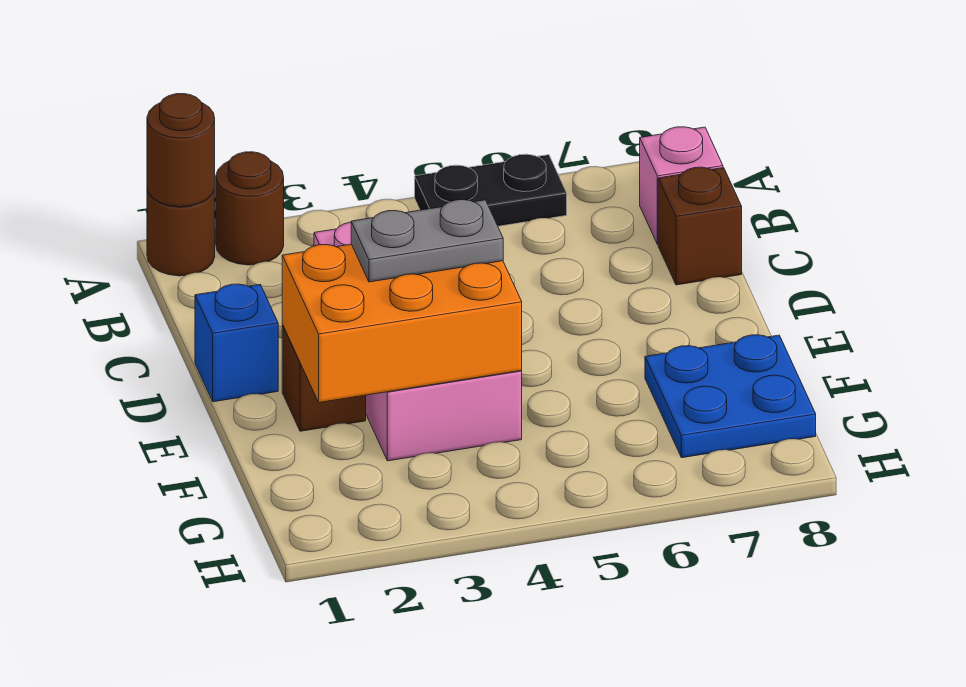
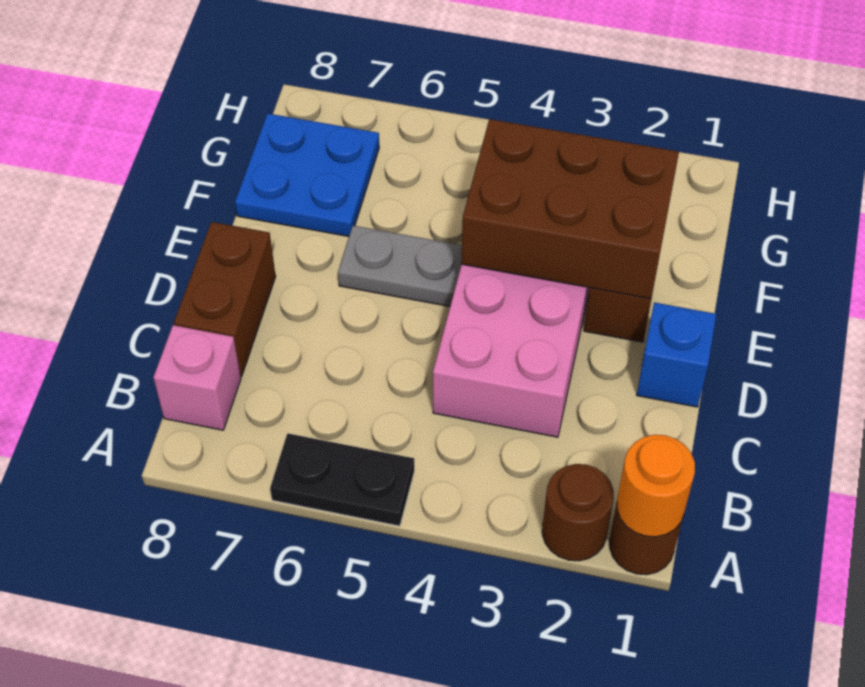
brown round brick A1 level 2 -> orange round brick A1 level 2
brown brick C8 level 1 -> brown brick C8:D8 level 1
orange brick E2:F4 level 2 -> brown brick E2:F4 level 2
grey plate E3:E4 level 3 -> grey plate E5:E6 level 1

